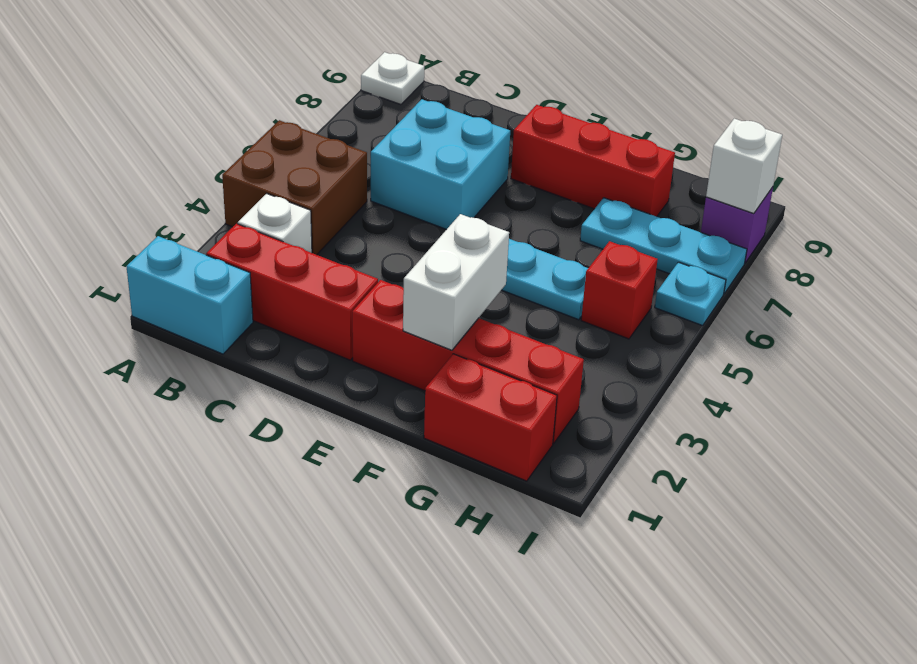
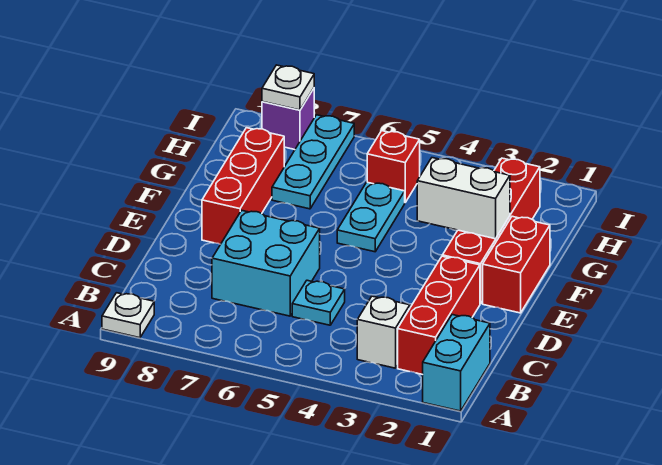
brown brick A4:B5 level 1 -> none
red brick G1:H1 level 1 -> red brick E1:F1 level 1
cyan plate I6 level 1 -> cyan plate C5 level 1
white brick I8 level 2 -> white plate I8 level 2

